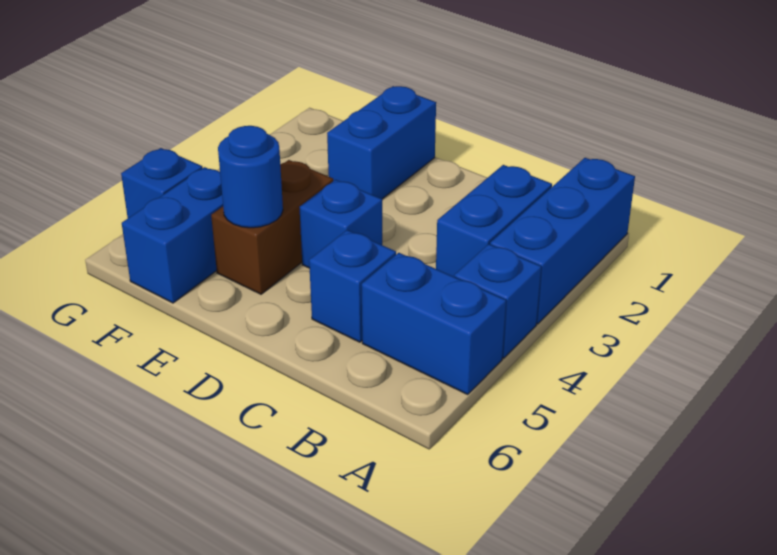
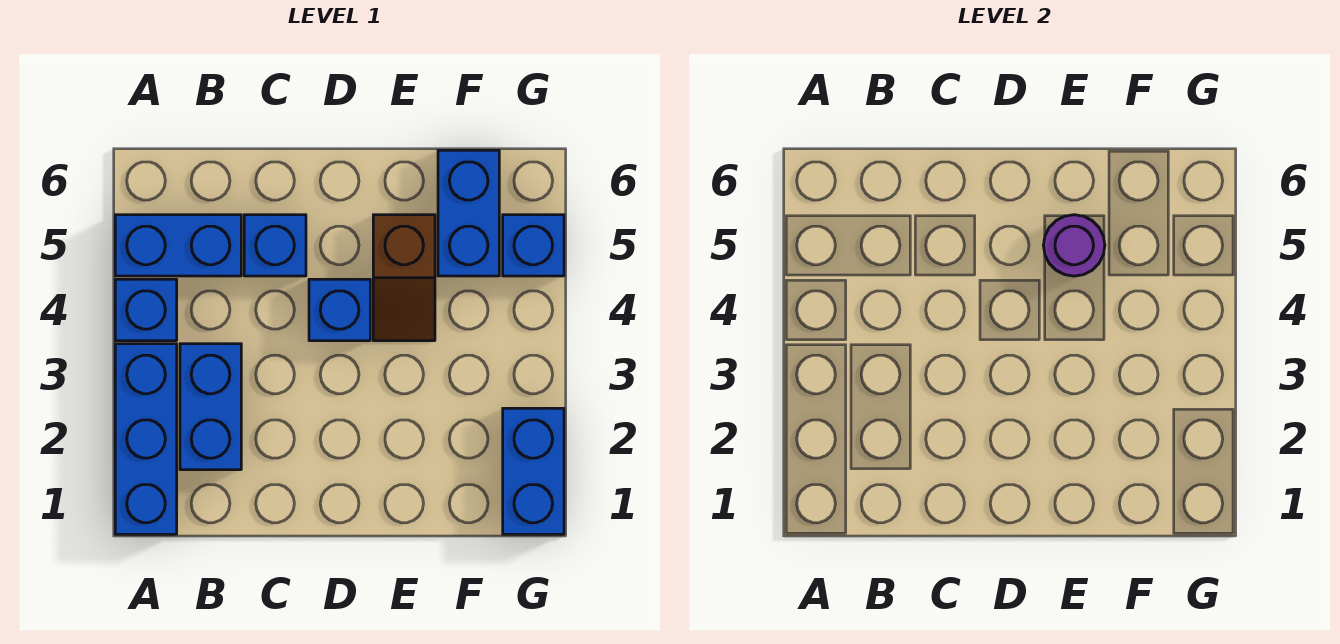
blue brick E1:E2 level 1 -> blue brick G1:G2 level 1
brown brick E4:E5 level 1 -> brown slope E4:E5 level 1 top 5
blue round brick E5 level 2 -> purple round brick E5 level 2

